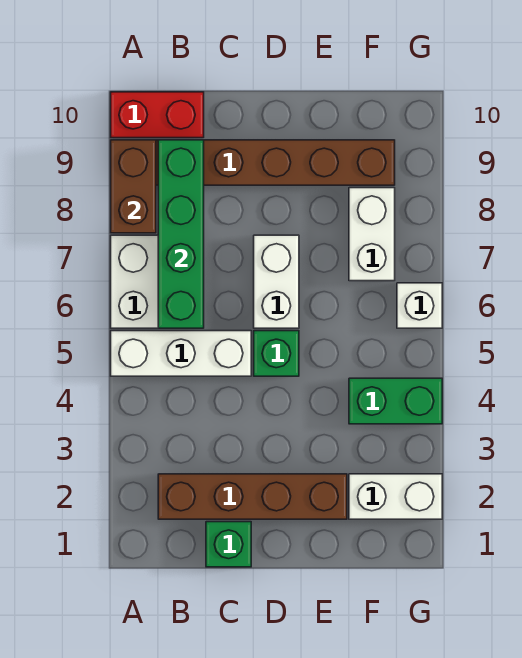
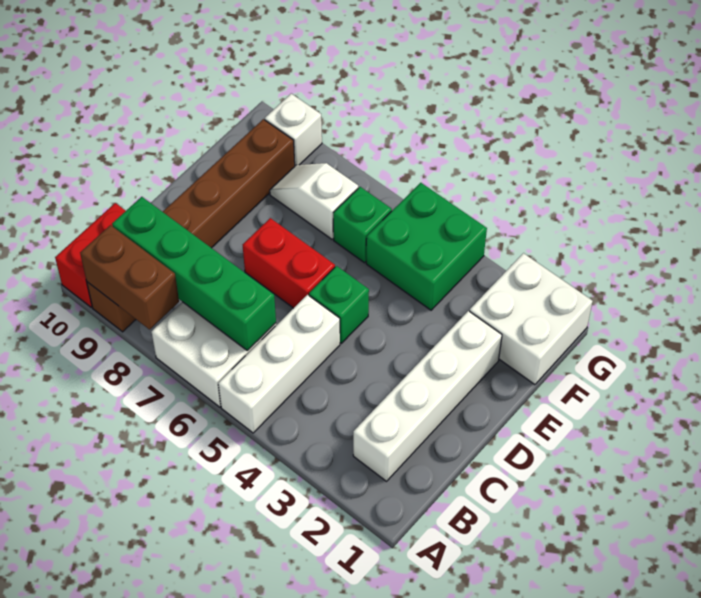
brown brick B2:E2 level 1 -> white brick B2:E2 level 1
green brick C1 level 1 -> green brick F6 level 1
white brick D6:D7 level 1 -> red brick D6:D7 level 1
white brick F2:G2 level 1 -> white brick F1:G2 level 1
green brick F4:G4 level 1 -> green brick F4:G5 level 1
white brick F7:F8 level 1 -> white slope F7:F8 level 1 top 7
white brick G6 level 1 -> white brick G9 level 1

